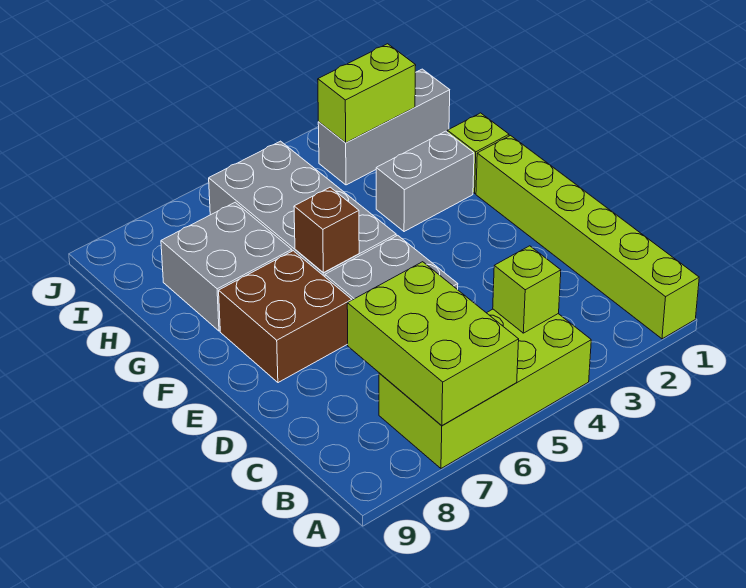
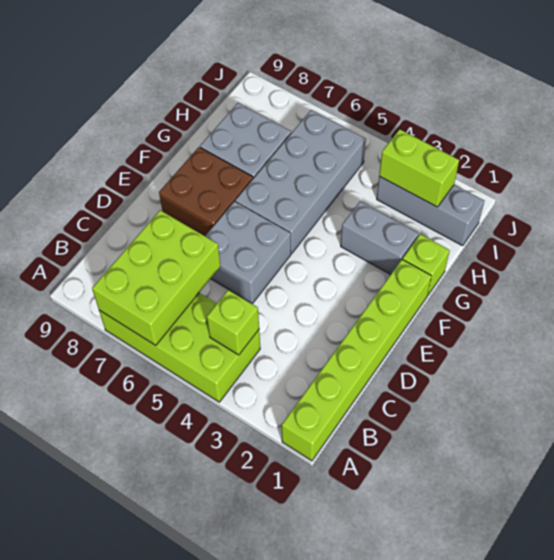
brown brick F6 level 2 -> none

